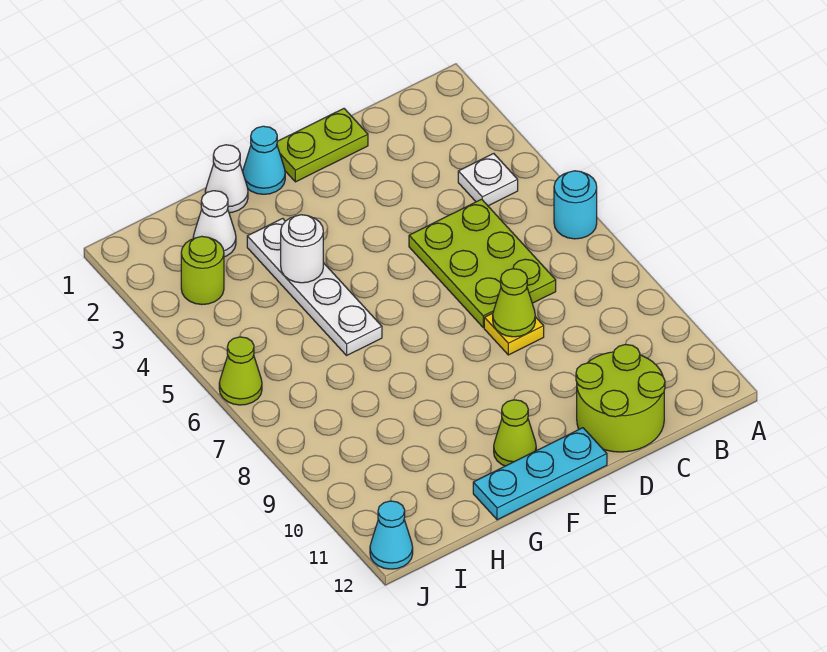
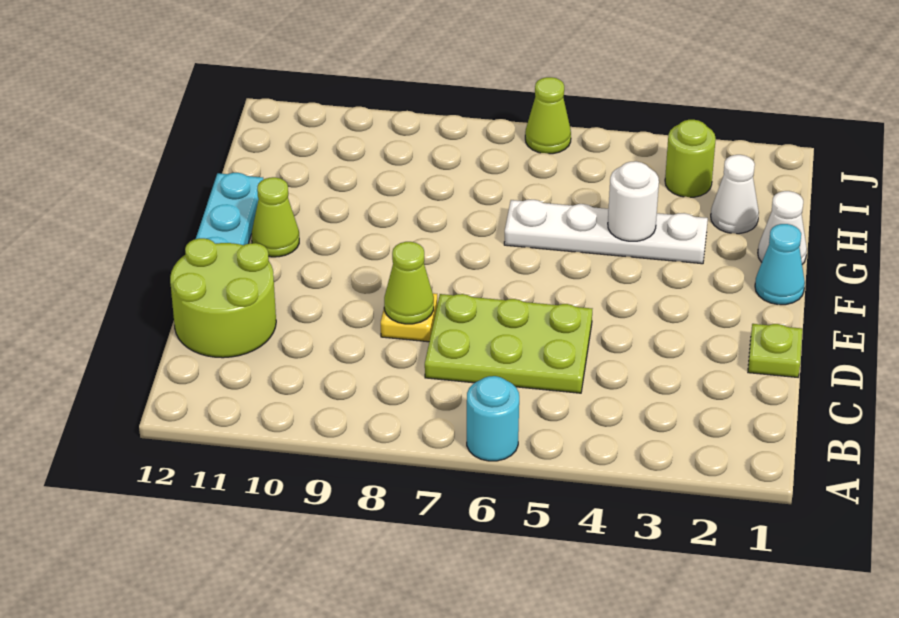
white plate B4 level 1 -> none
lime plate D1:E1 level 1 -> lime plate D1 level 1
cyan cone J12 level 1 -> none

